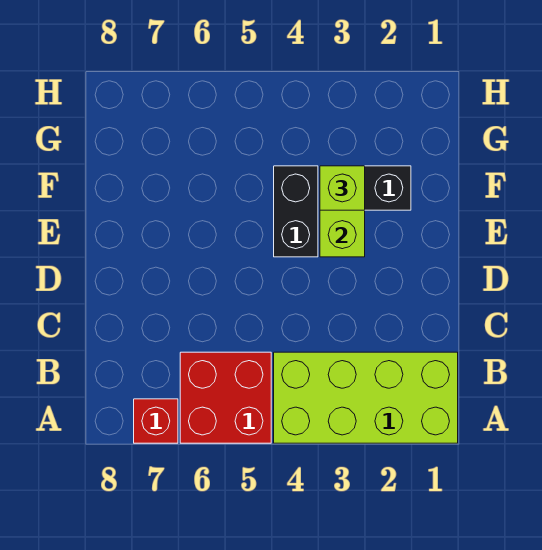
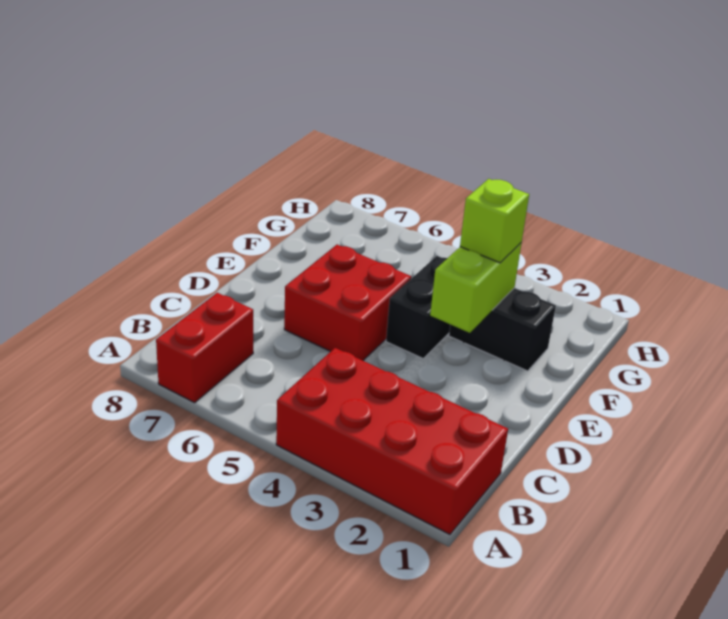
lime brick A1:B4 level 1 -> red brick A1:B4 level 1
red brick A5:B6 level 1 -> red brick D5:E6 level 1
red brick A7 level 1 -> red brick A7:B7 level 1

